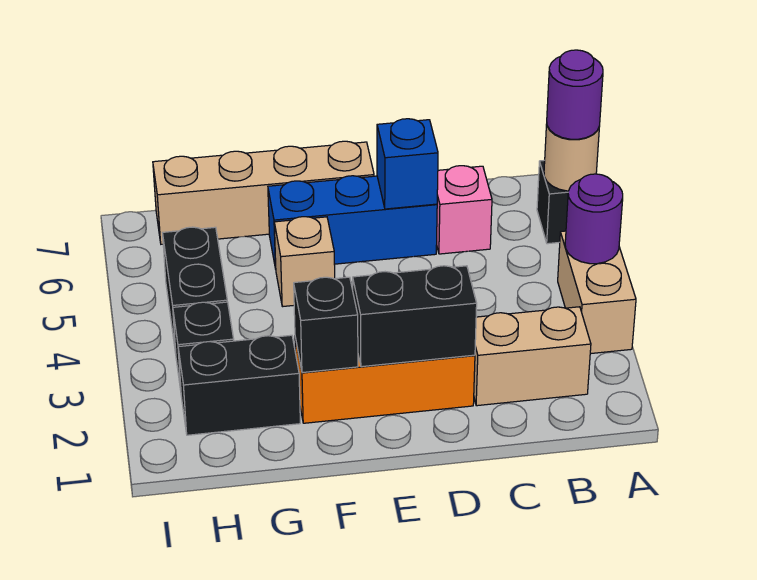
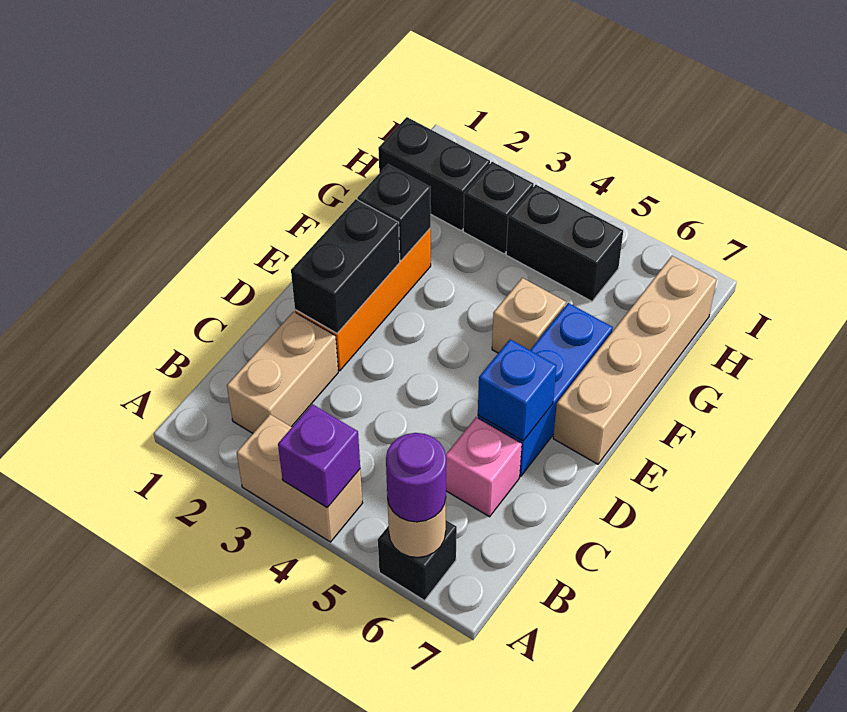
purple round brick A4 level 2 -> purple brick A4 level 2
black brick G2:H2 level 1 -> black brick H1:H2 level 1

